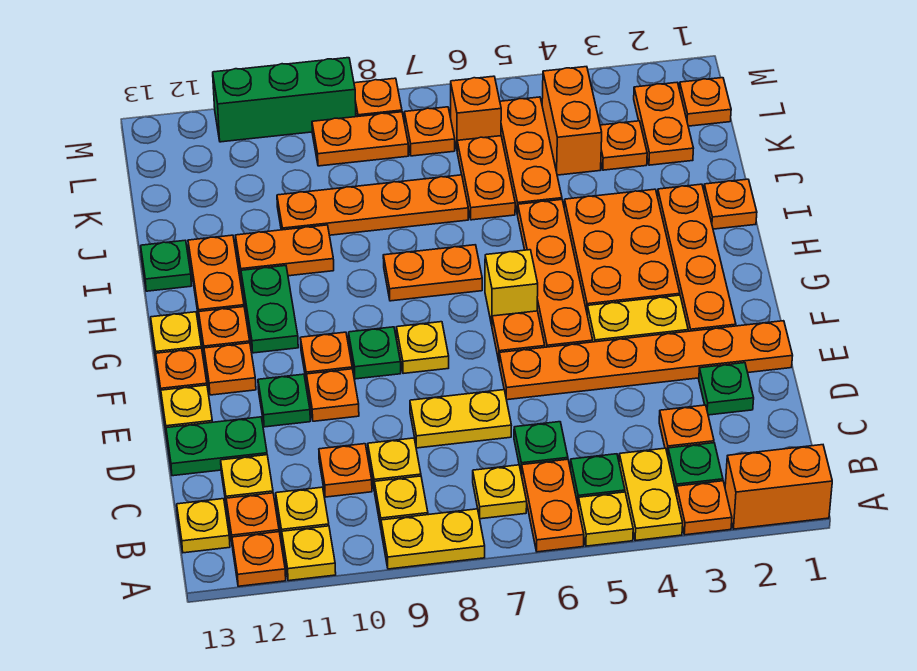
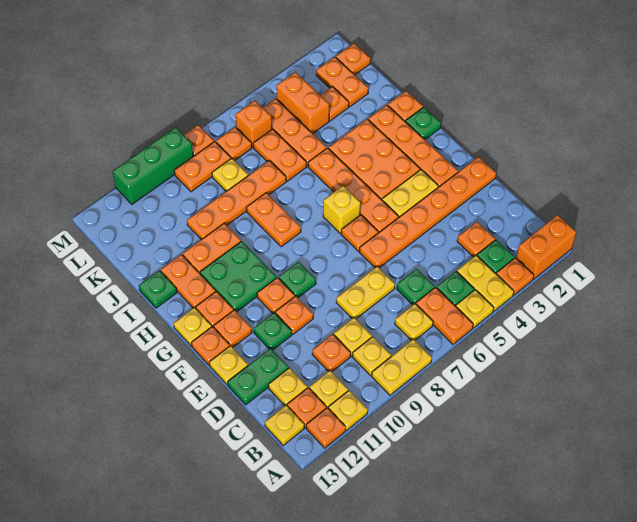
green plate D2 level 1 -> green plate H1 level 1
yellow plate F8 level 1 -> yellow plate K8 level 1
green plate G11:H11 level 1 -> green plate G10:H11 level 1
orange plate H7:H8 level 1 -> orange plate H8:I8 level 1

